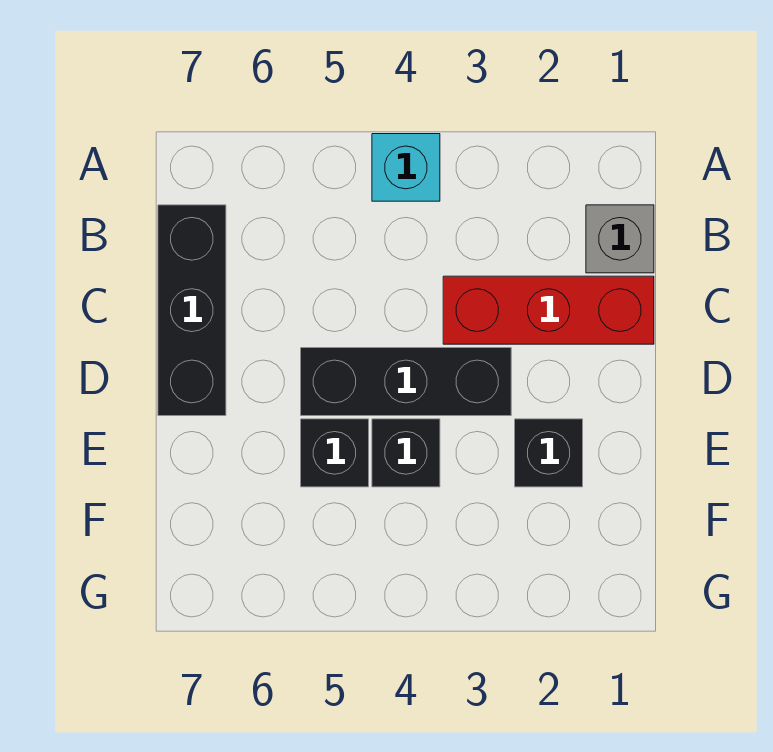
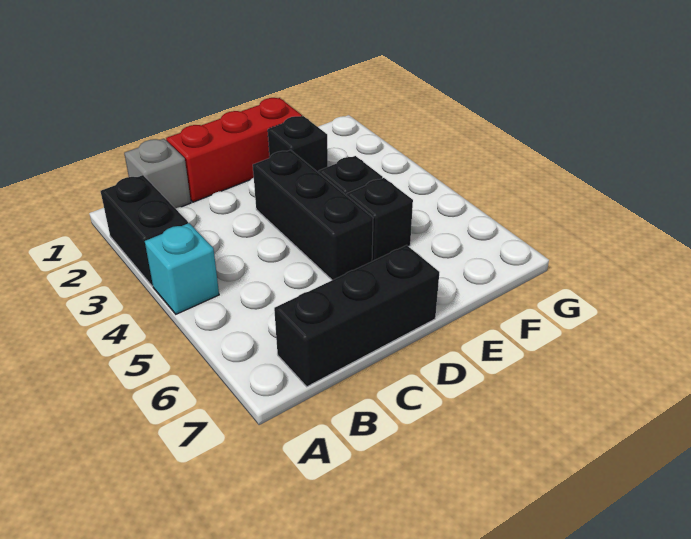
none -> black brick A2:A3 level 1
red brick C1:C3 level 1 -> red brick C1:E1 level 1

